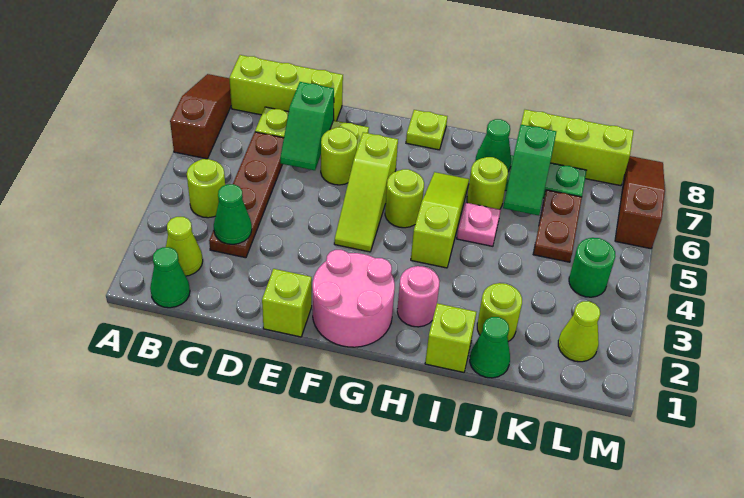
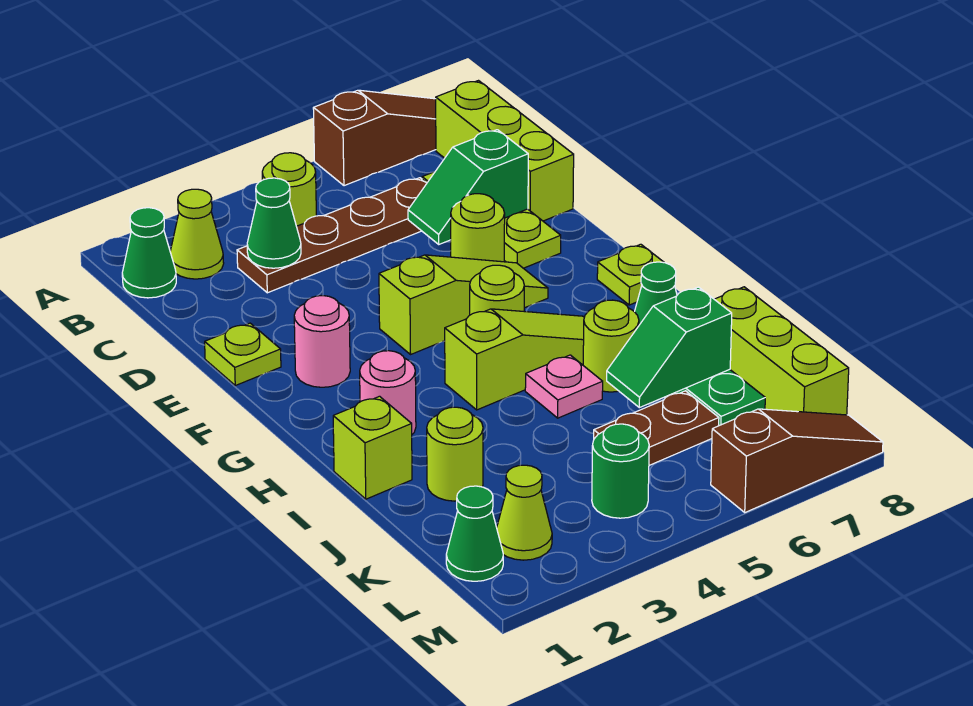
lime brick E1 level 1 -> lime plate E1 level 1
pink round brick F1:G2 level 1 -> pink round brick F2 level 1
lime slope F4:F6 level 1 top 6 -> lime slope F4:F6 level 1 top 4
green cone J1 level 1 -> green cone L1 level 1

